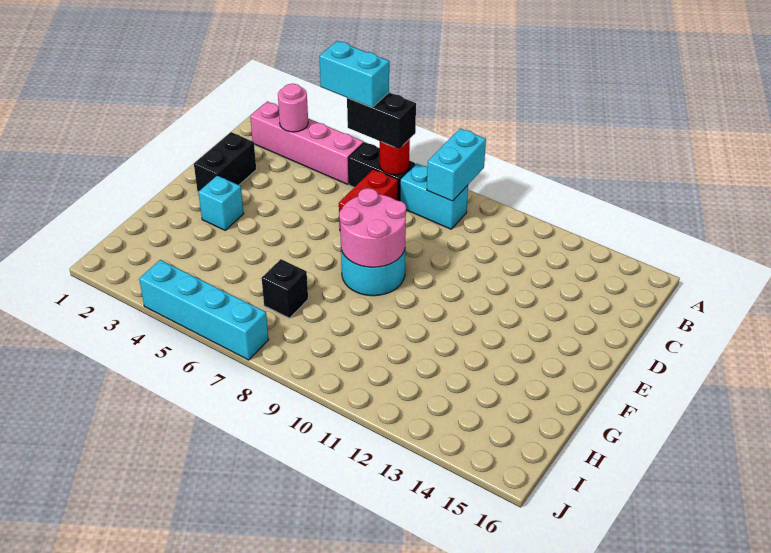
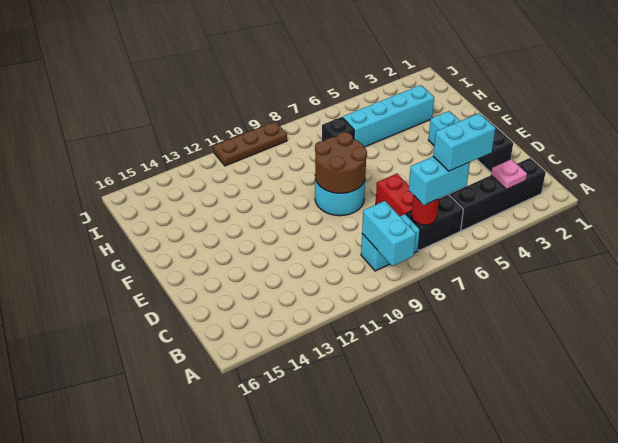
pink brick B2:B5 level 1 -> black brick B2:B5 level 1
pink round brick B3 level 2 -> pink plate B3 level 2
black brick B6:B7 level 3 -> cyan brick B6:B7 level 3
pink round brick E8:F9 level 2 -> brown round brick E8:F9 level 2
cyan brick J4:J7 level 1 -> cyan brick H3:H6 level 1
none -> brown plate J9:J11 level 1

